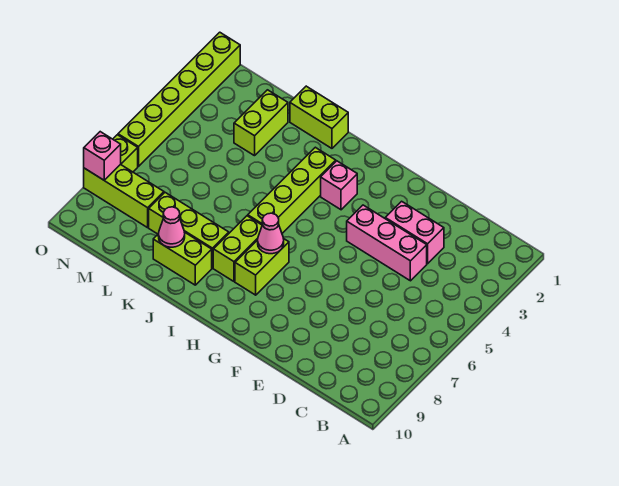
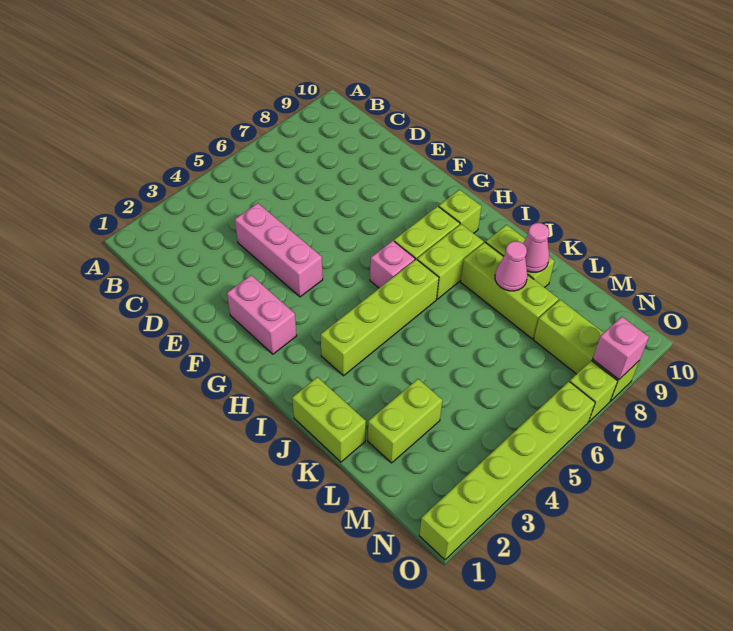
pink brick D3:E3 level 1 -> pink brick F2:G2 level 1
pink brick H3 level 1 -> pink brick H6 level 1
pink cone H7 level 2 -> pink cone K8 level 2
none -> lime brick H9 level 1

